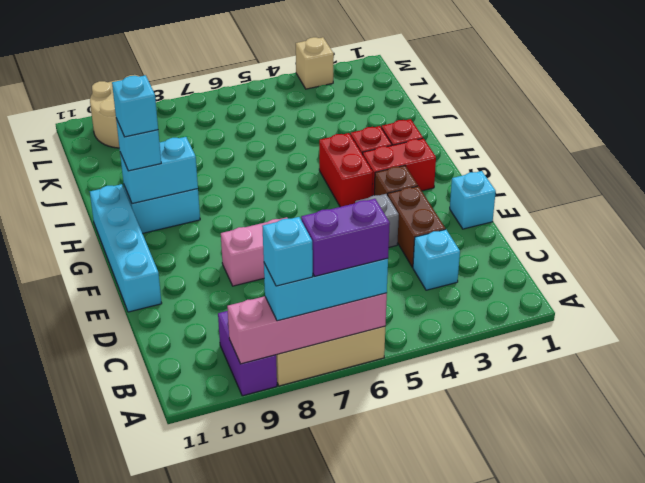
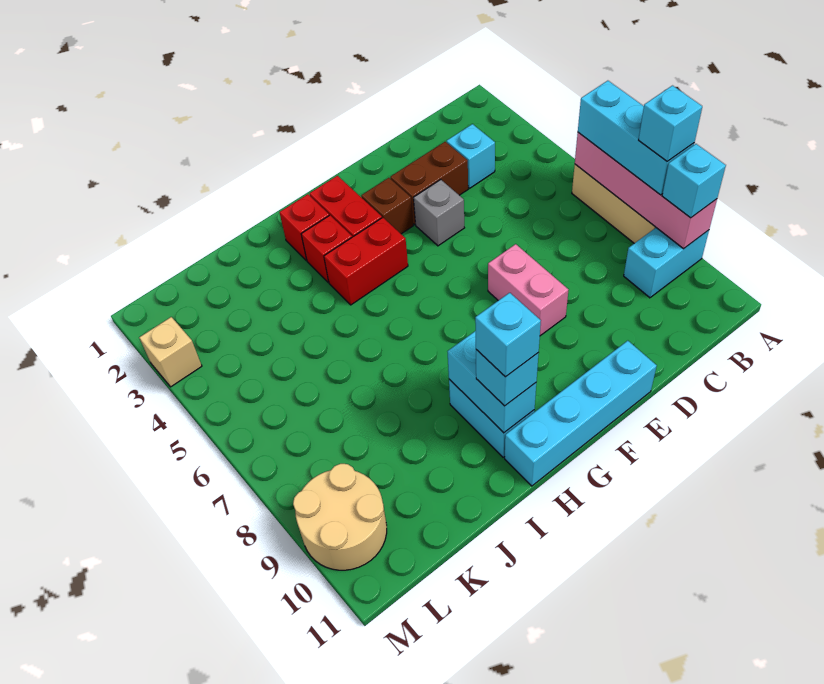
purple brick A6:A7 level 4 -> none
purple brick A9:B9 level 1 -> cyan brick A9:B9 level 1
cyan brick E1 level 1 -> cyan brick A9 level 3

